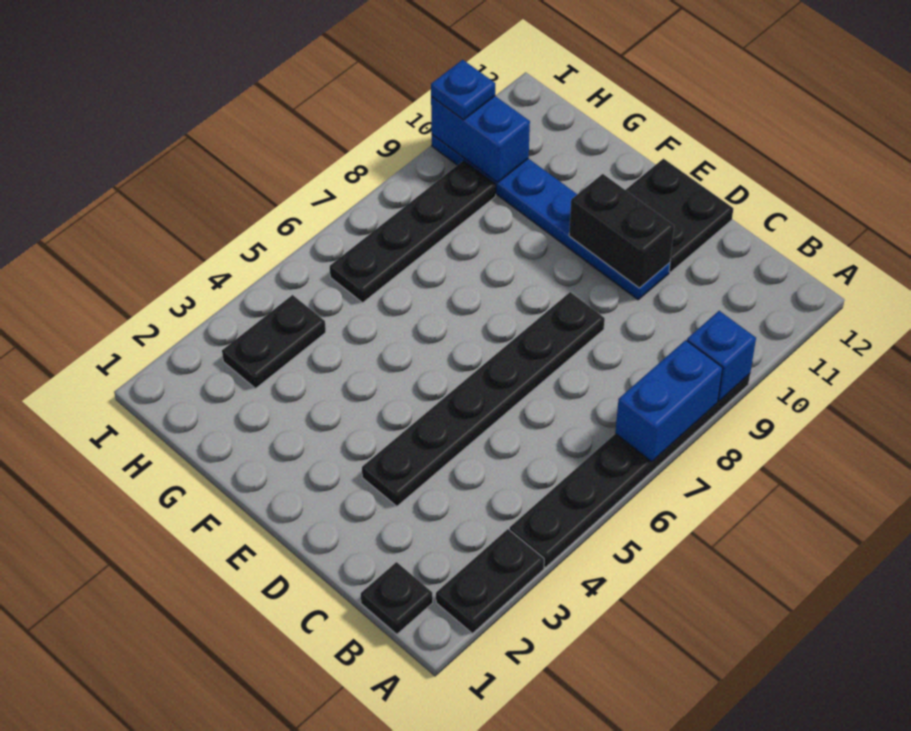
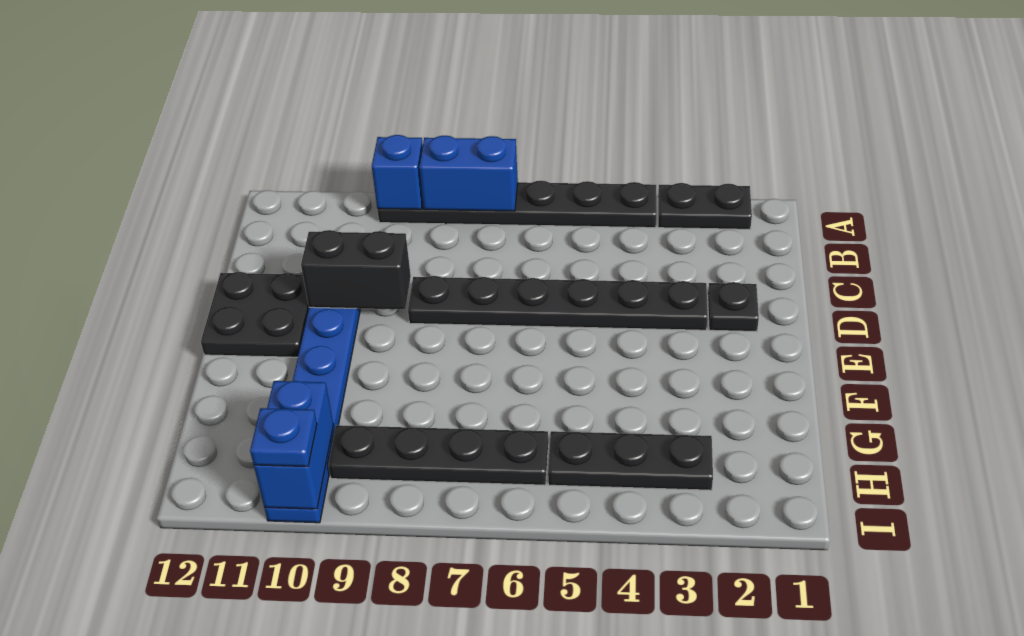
black plate B1 level 1 -> black plate D2 level 1
black brick D10:E10 level 2 -> black brick D9:D10 level 2
black plate H3:H4 level 1 -> black plate H3:H5 level 1

